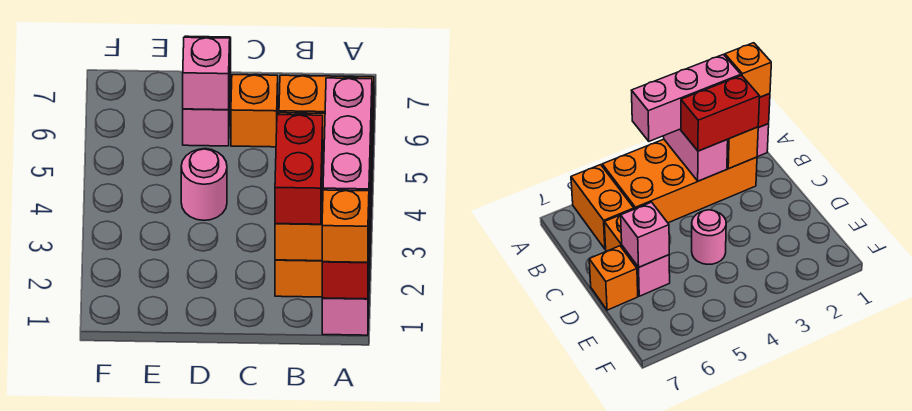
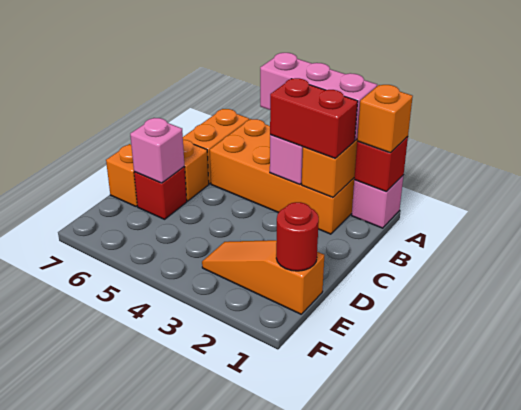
pink round brick D4 level 1 -> none
pink brick D6 level 1 -> red brick D6 level 1
none -> orange slope E1:E3 level 1 top 1
none -> red round brick E1 level 2

